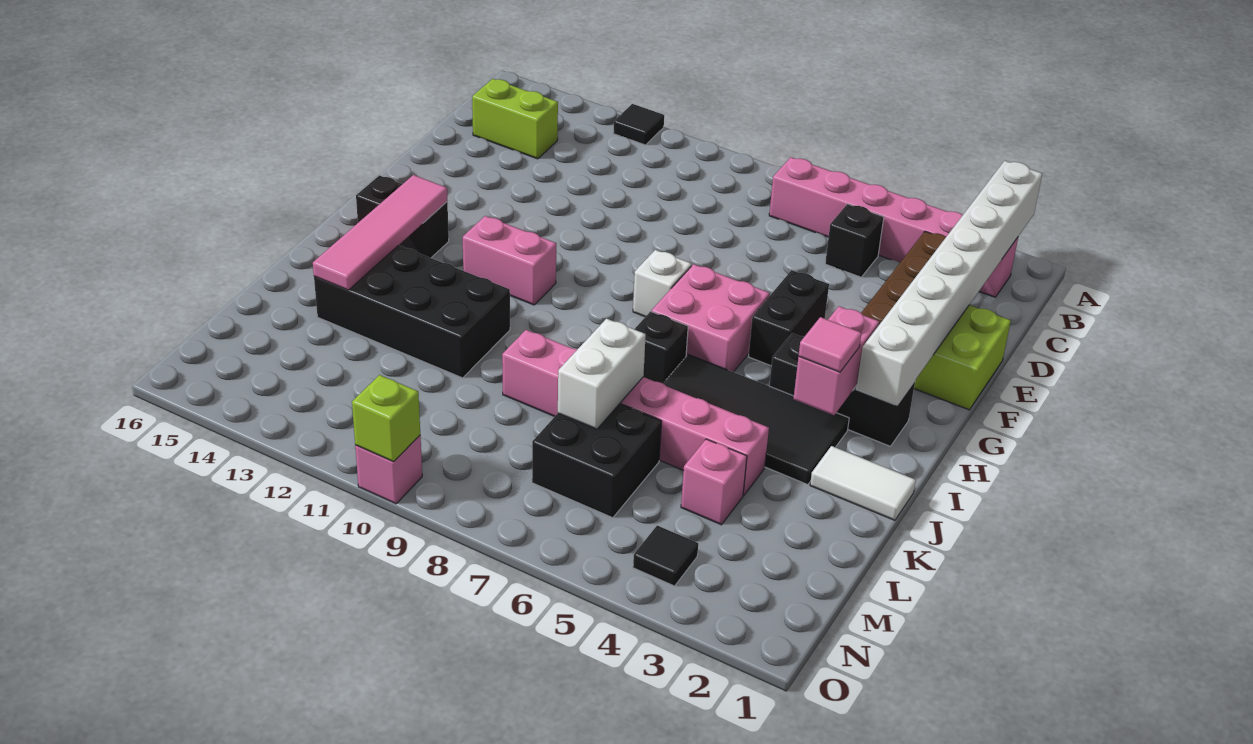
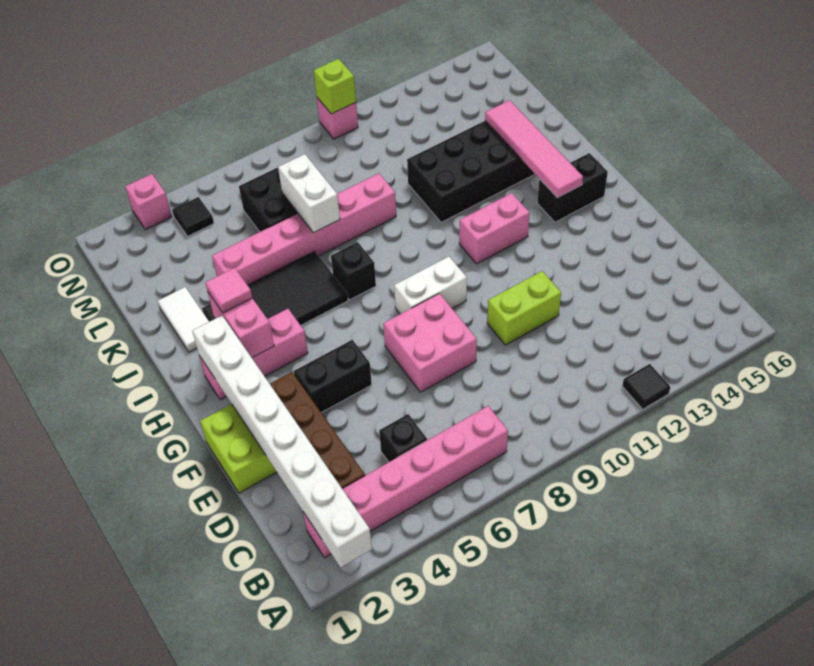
lime brick C14:C15 level 1 -> lime brick E10:E11 level 1
black brick F5:G5 level 1 -> black brick F4:F5 level 1
pink brick G6:H7 level 1 -> pink brick E7:F8 level 1
white brick G8 level 1 -> white brick G8:G9 level 1
black brick H2:H4 level 1 -> pink brick H2:H4 level 1
white tile J1:J2 level 1 -> white tile J2:K2 level 1
pink brick L4 level 1 -> pink brick O3 level 1

